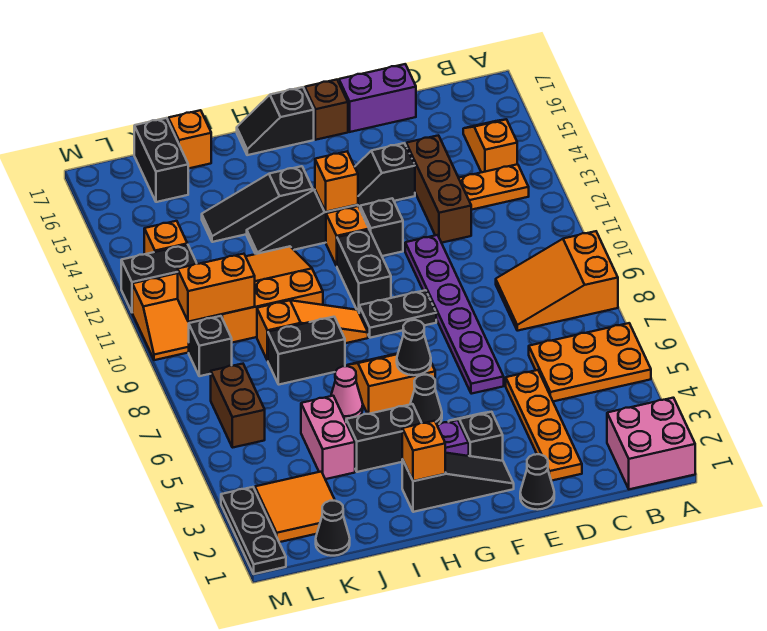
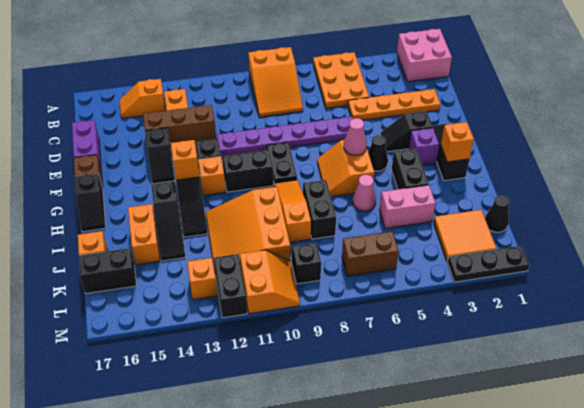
black cone E1 level 1 -> none
black cone G6 level 2 -> pink cone G6 level 2
orange brick K10:L10 level 2 -> orange brick I15:J15 level 1

